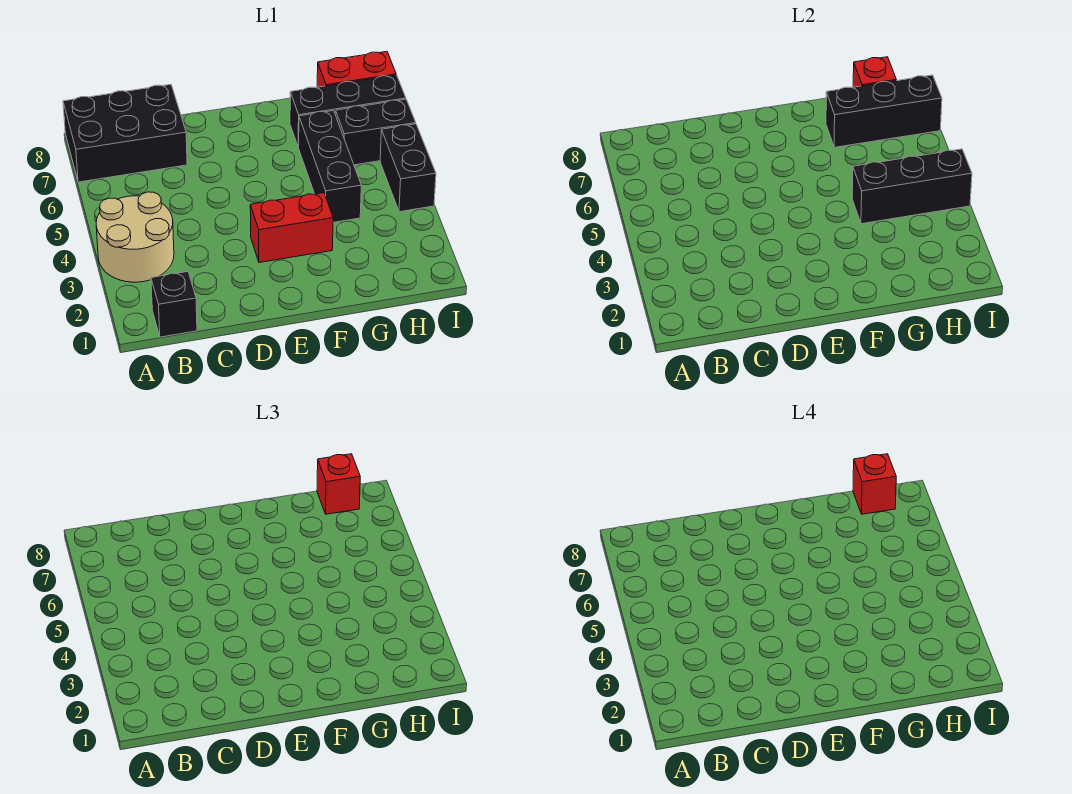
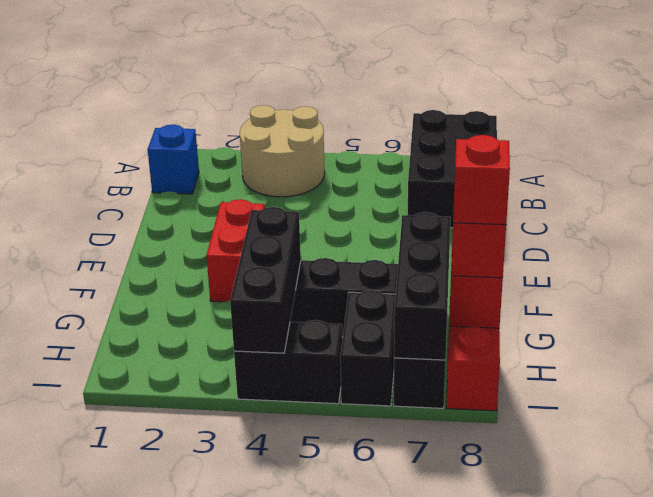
black brick B1 level 1 -> blue brick B1 level 1

